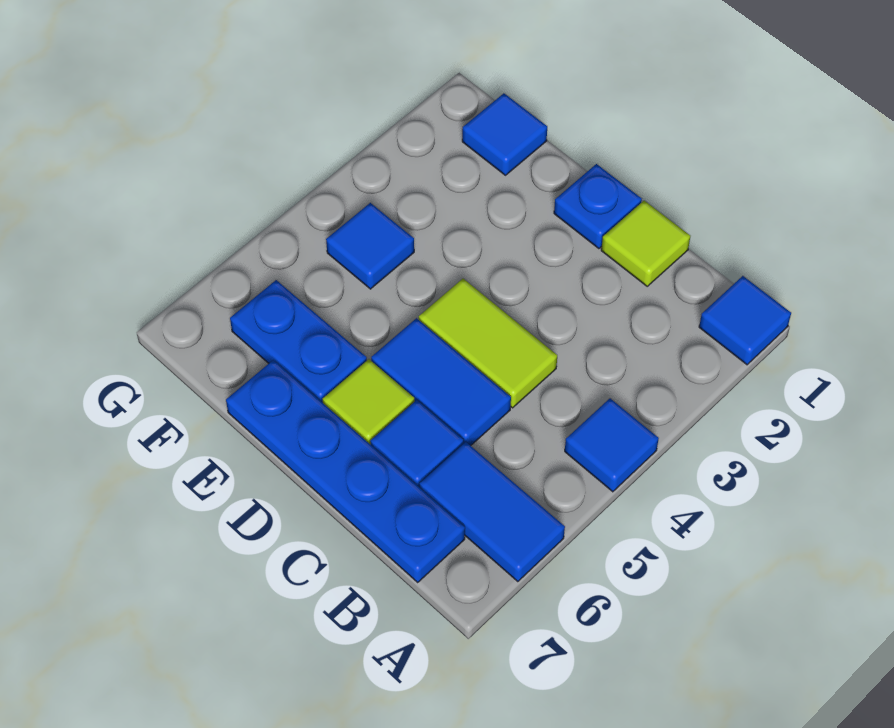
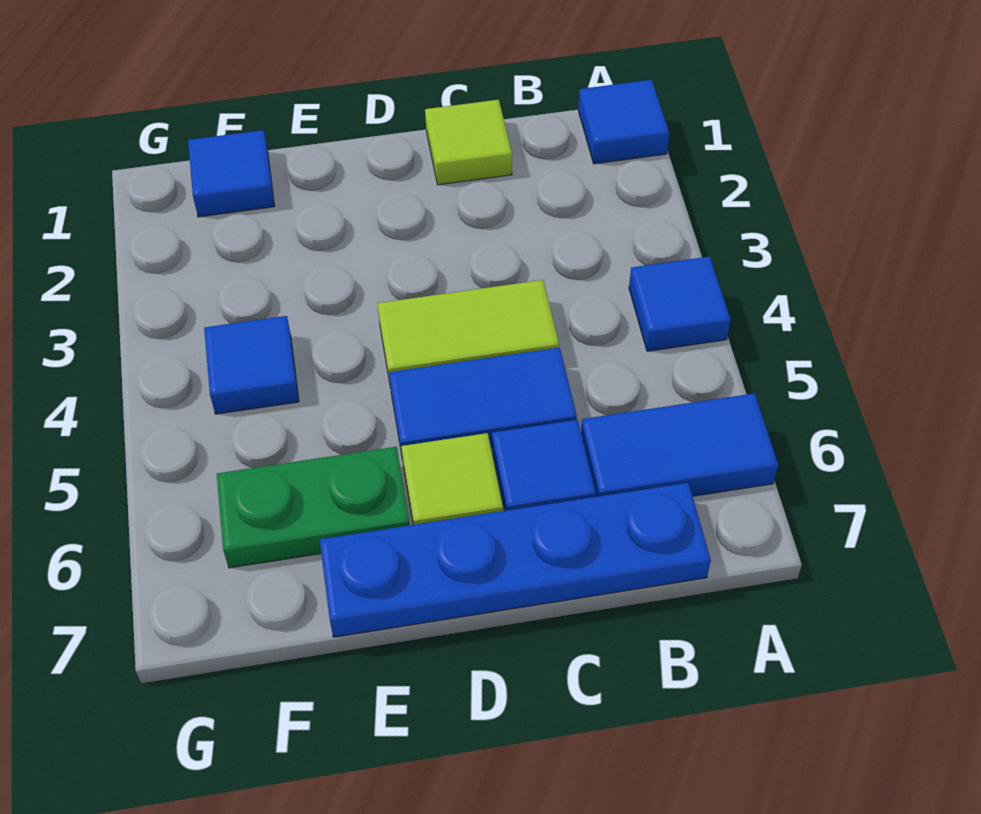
blue plate D1 level 1 -> none
blue plate E6:F6 level 1 -> green plate E6:F6 level 1

